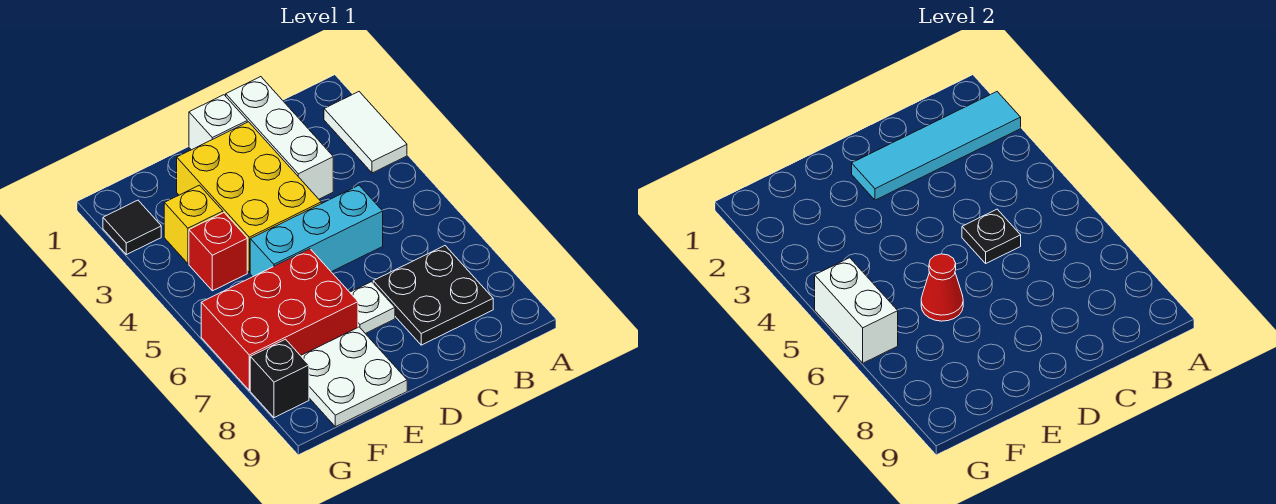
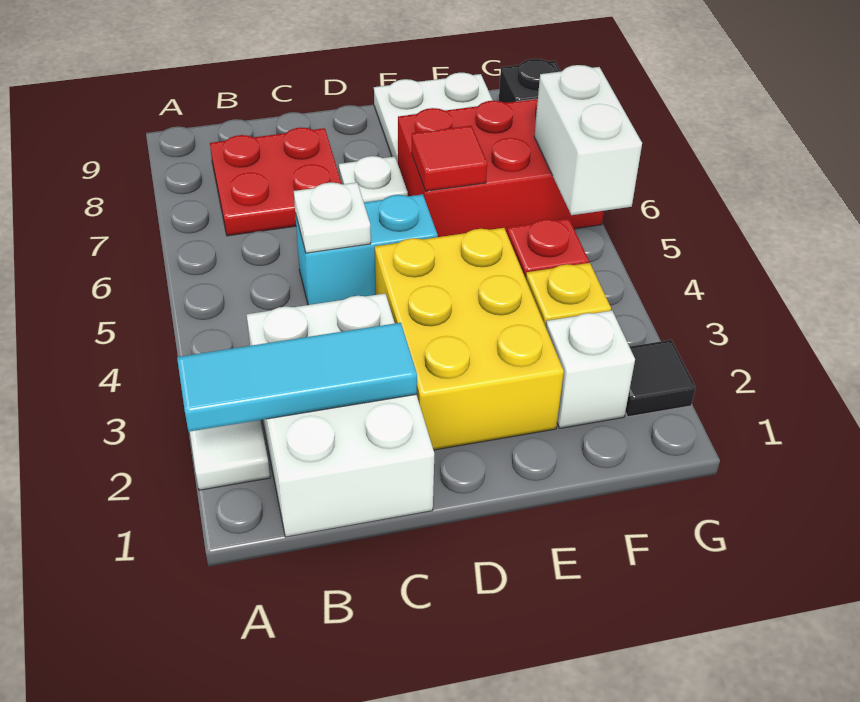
cyan tile A2:D2 level 2 -> cyan tile A2:C2 level 2
black plate B7:C8 level 1 -> red plate B7:C8 level 1
white brick C1:C3 level 1 -> white brick B1:C3 level 1
cyan brick C5:E5 level 1 -> cyan brick C5:D5 level 1
black plate C5 level 2 -> white plate C5 level 2
white brick D1 level 1 -> white brick F2 level 1
red cone E6 level 2 -> red tile E6 level 2

